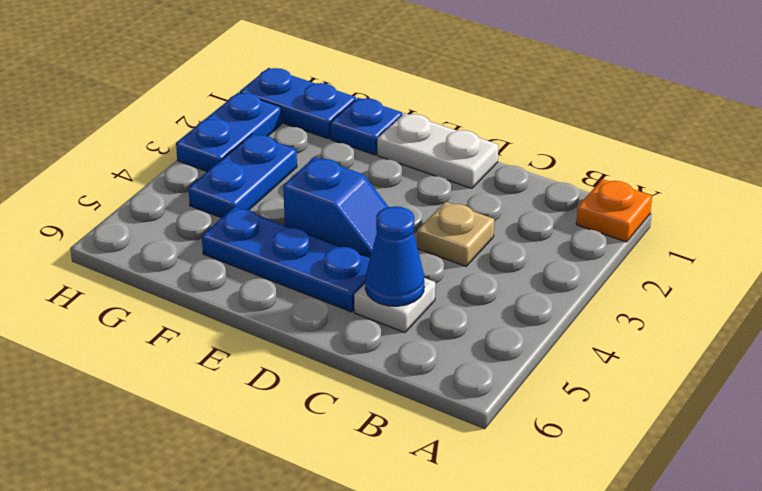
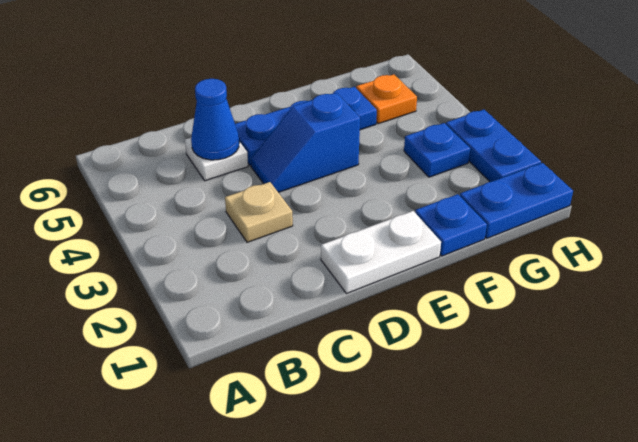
orange plate A1 level 1 -> orange plate G5 level 1
blue plate G3:G4 level 1 -> blue plate G3 level 1

